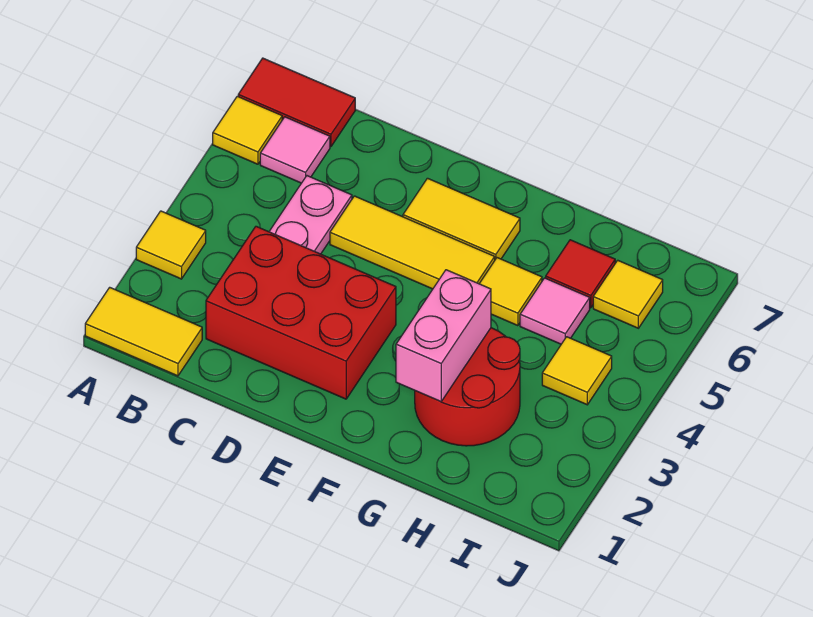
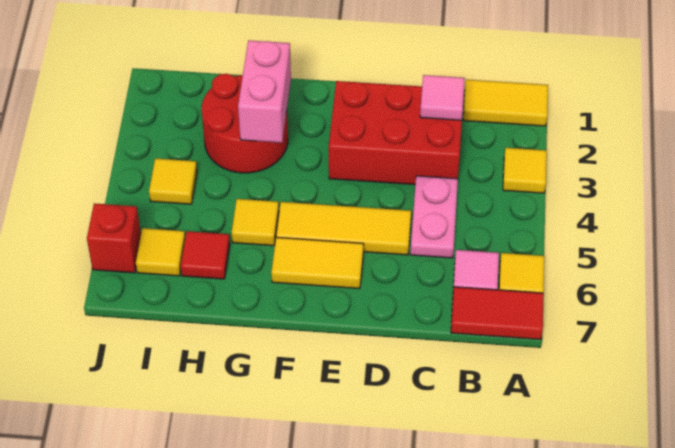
pink tile H5 level 1 -> pink tile C2 level 2
none -> red brick J6 level 1

